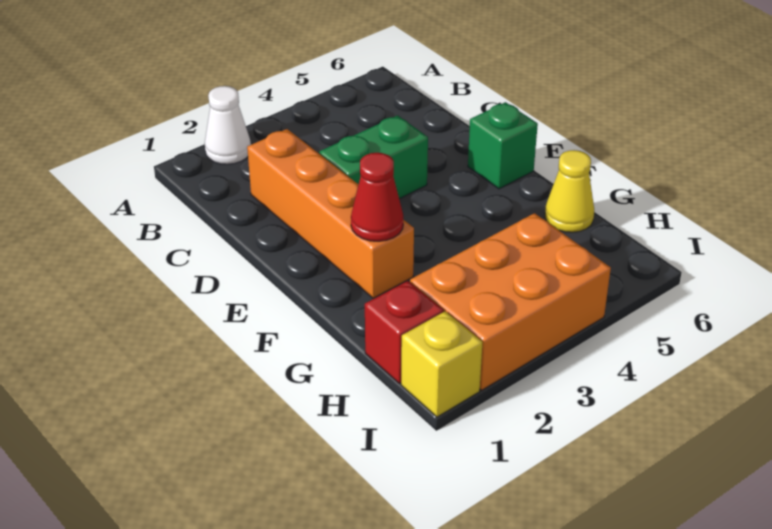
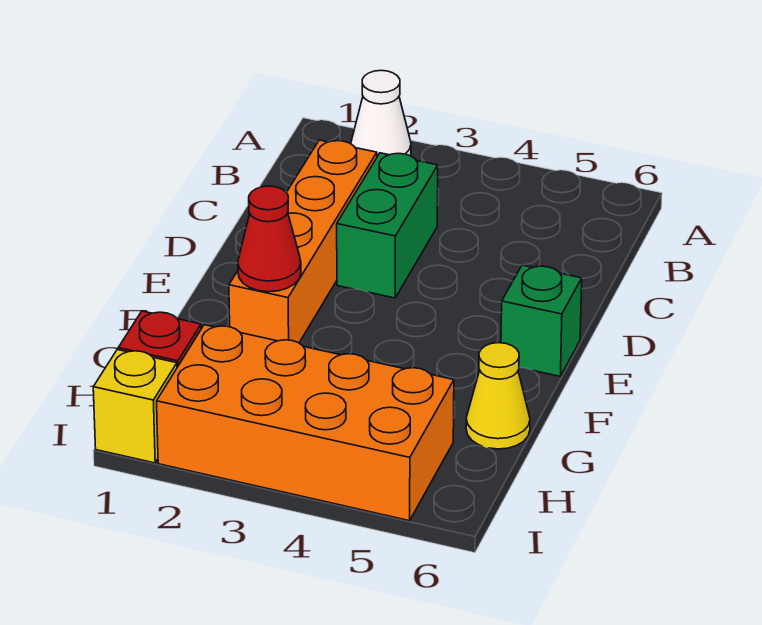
green brick D3:D4 level 1 -> green brick C3:D3 level 1
orange brick H2:I4 level 1 -> orange brick H2:I5 level 1

